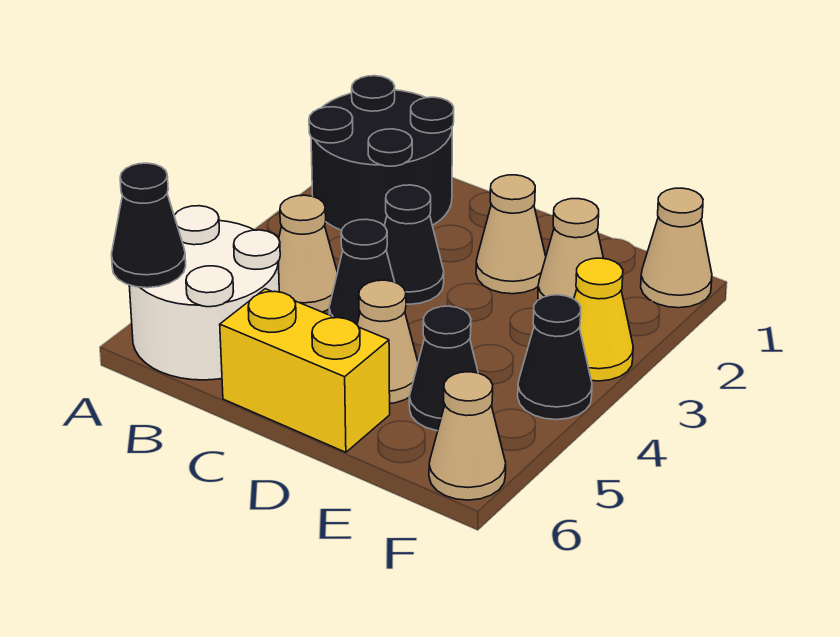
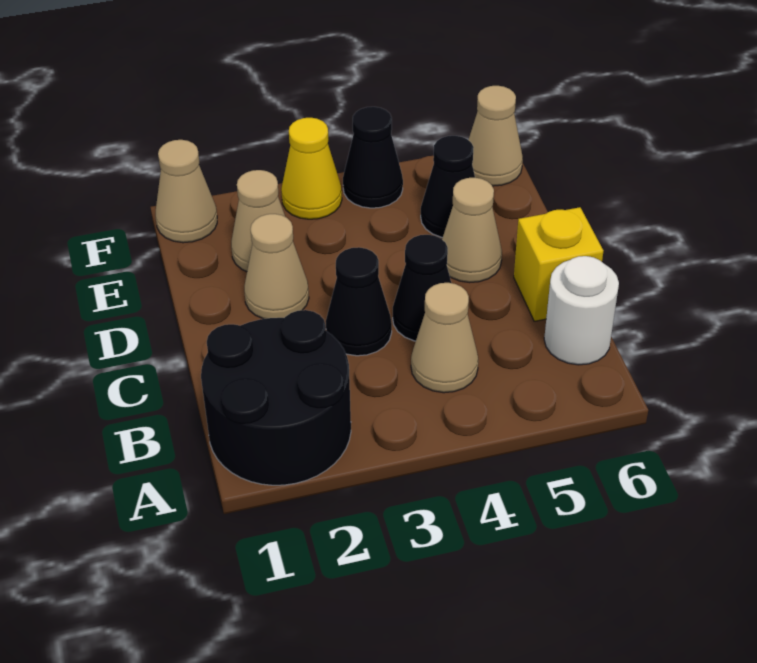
white round brick A5:B6 level 1 -> white round brick B6 level 1
black cone A6 level 2 -> none
yellow brick C6:D6 level 1 -> yellow brick C6 level 1

